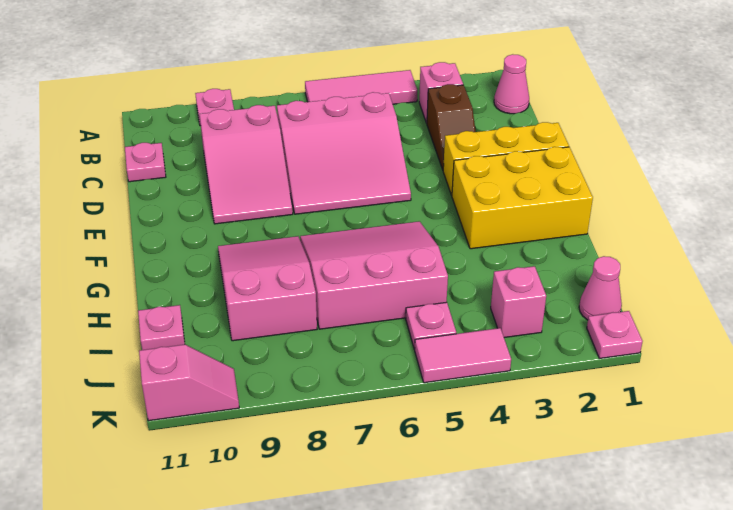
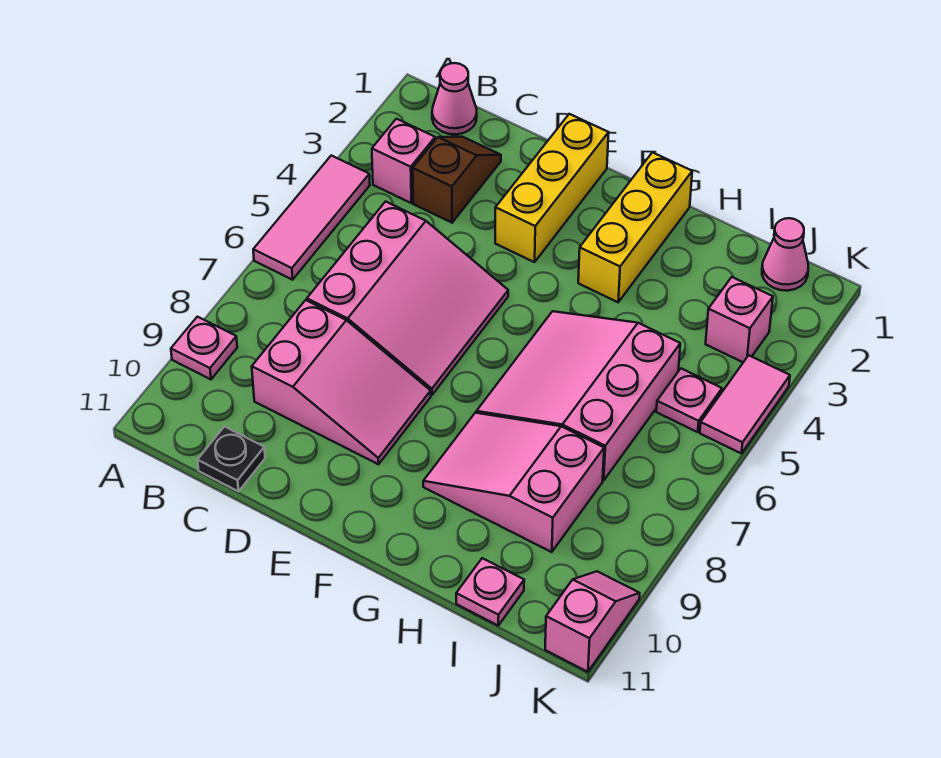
brown slope C3:D3 level 1 top C -> brown slope C2:C3 level 1 top 3
pink plate C11 level 1 -> black plate C11 level 1
yellow brick F1:G3 level 1 -> yellow brick G1:G3 level 1
pink plate K1 level 1 -> none

